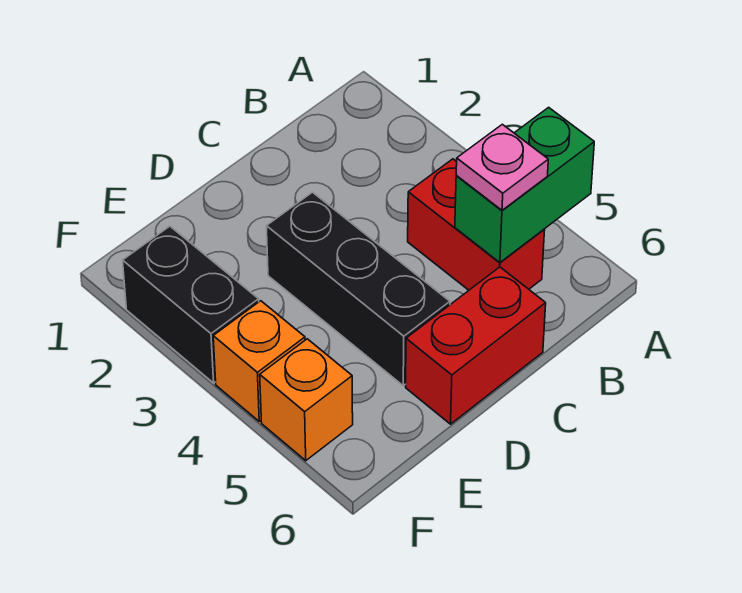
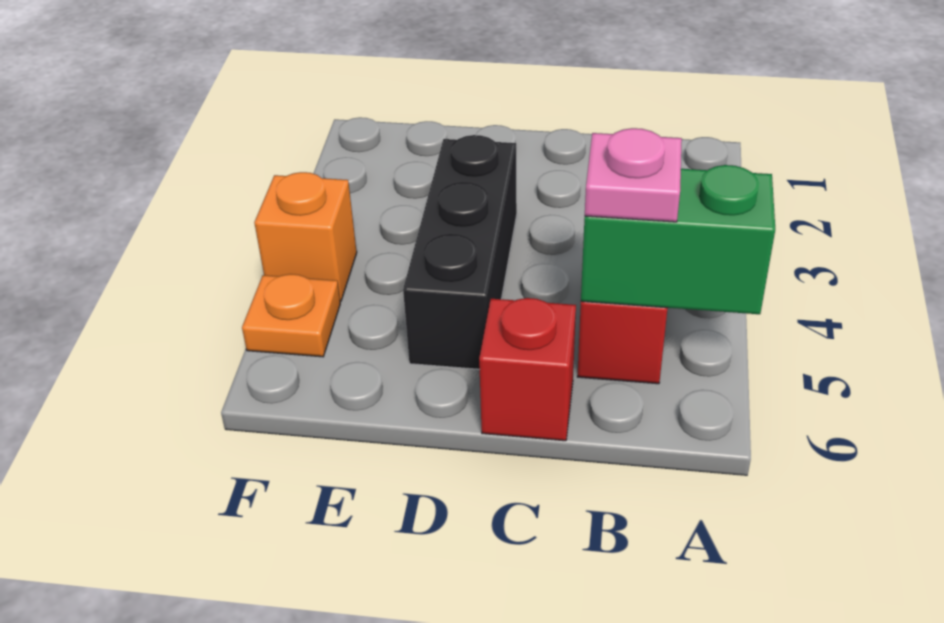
red brick C6:D6 level 1 -> red brick C6 level 1
black brick F2:F3 level 1 -> none
orange brick F5 level 1 -> orange plate F5 level 1

